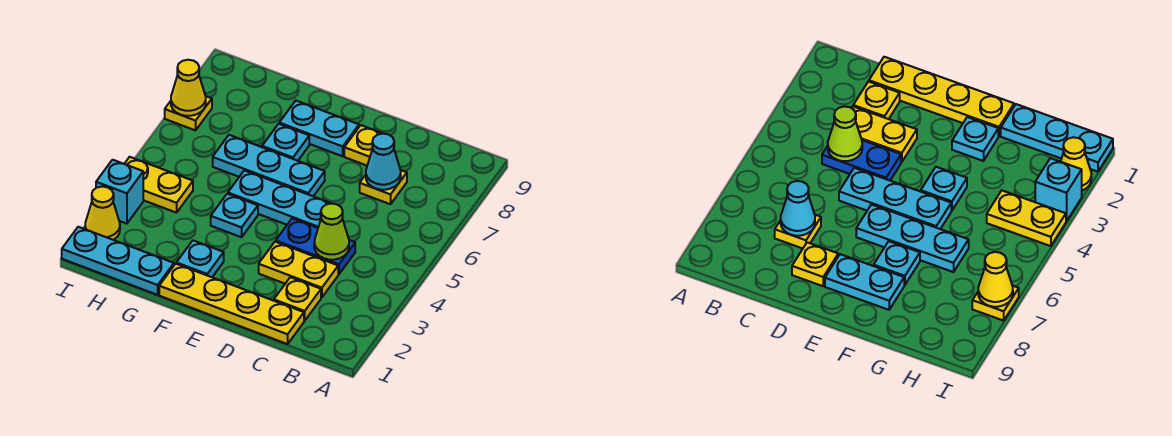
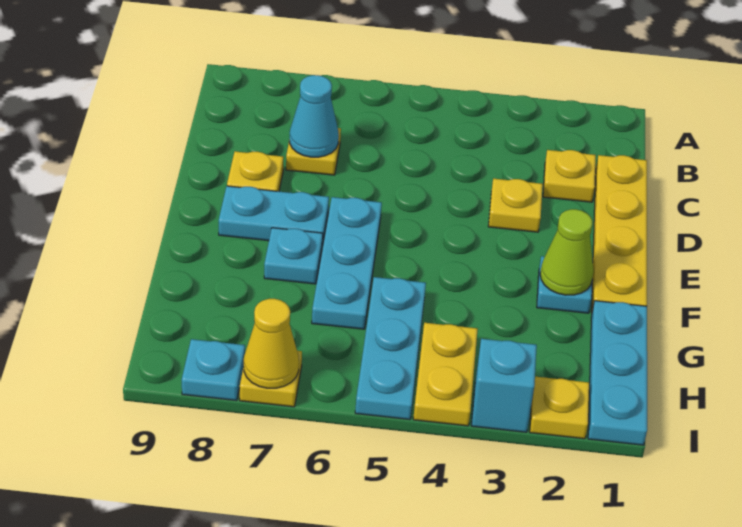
yellow plate C3:D3 level 1 -> yellow plate D3 level 1
blue plate C4:D4 level 1 -> none
lime cone C4 level 2 -> lime cone F2 level 2
cyan plate D5:F5 level 1 -> cyan plate G5:I5 level 1
cyan plate E8:F8 level 1 -> cyan plate E7:E8 level 1
cyan plate F4 level 1 -> cyan plate I8 level 1
yellow cone I2 level 1 -> yellow plate I2 level 1

